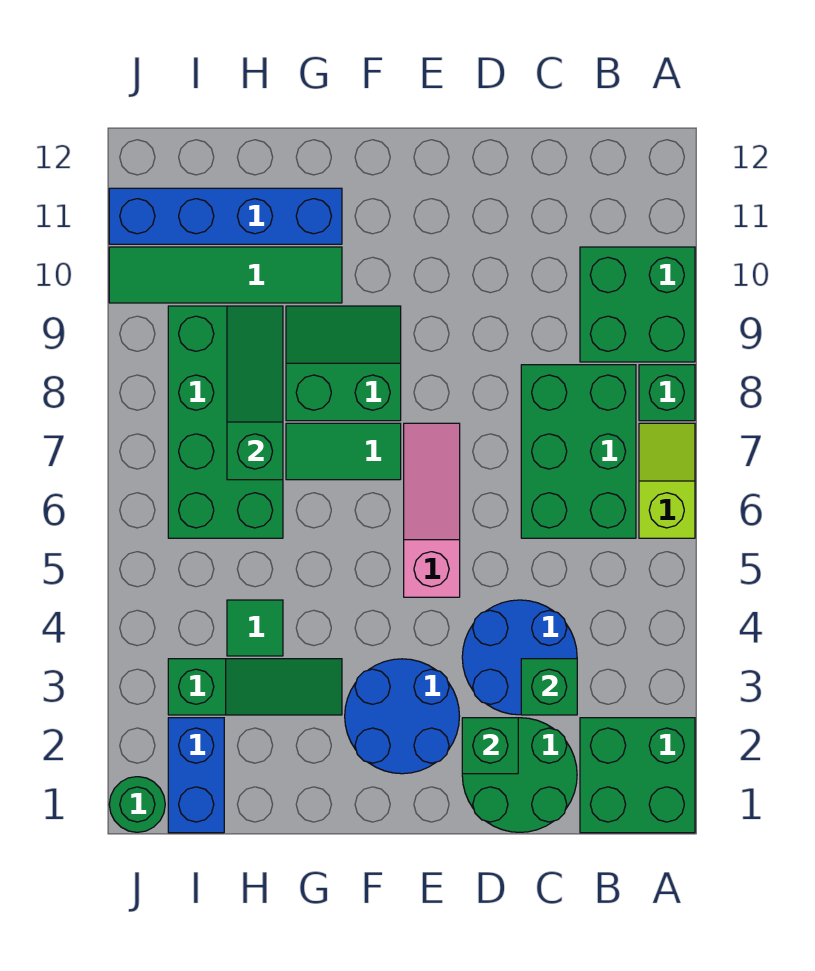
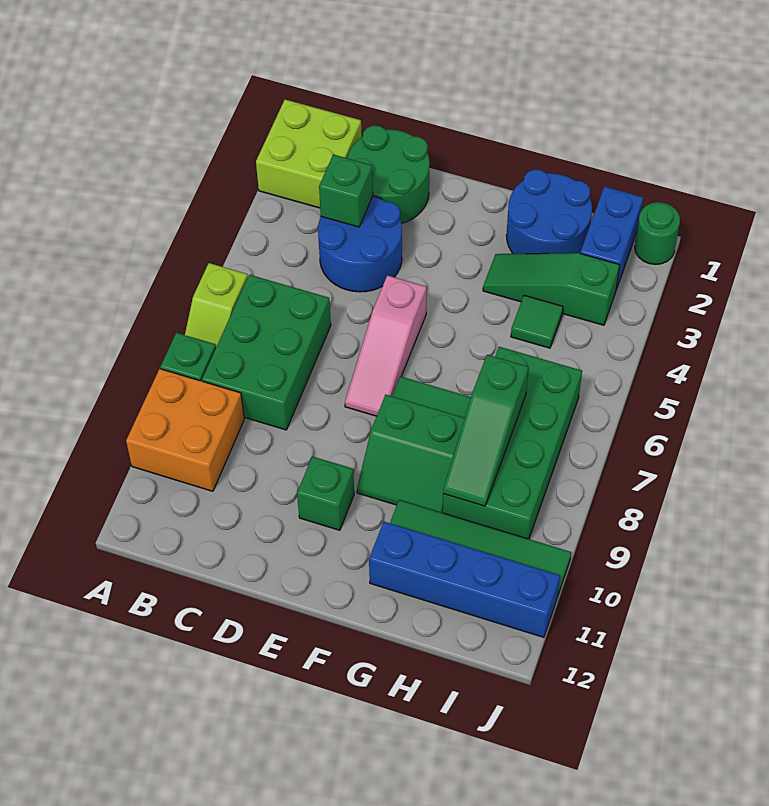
green brick A1:B2 level 1 -> lime brick A1:B2 level 1
green brick A9:B10 level 1 -> orange brick A9:B10 level 1
green brick D2 level 2 -> green brick E10 level 1
blue round brick E2:F3 level 1 -> blue round brick G1:H2 level 1

